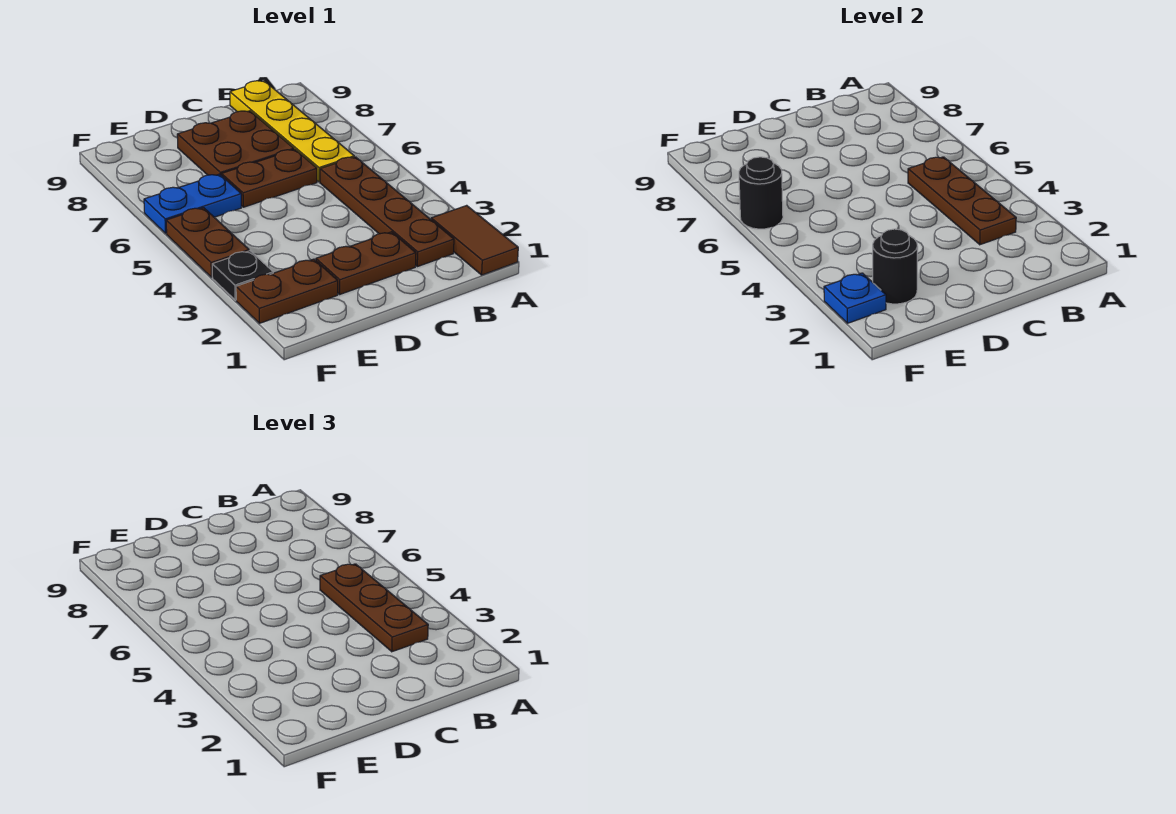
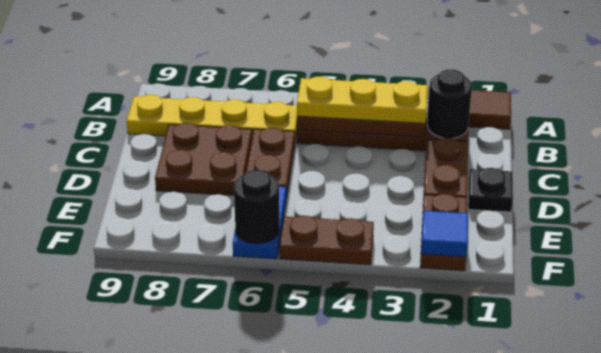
brown plate B3:B5 level 3 -> yellow plate B3:B5 level 3
black round brick E2 level 2 -> black round brick B2 level 2
blue plate F2 level 2 -> blue tile F2 level 2
black plate F3 level 1 -> black plate D1 level 1

